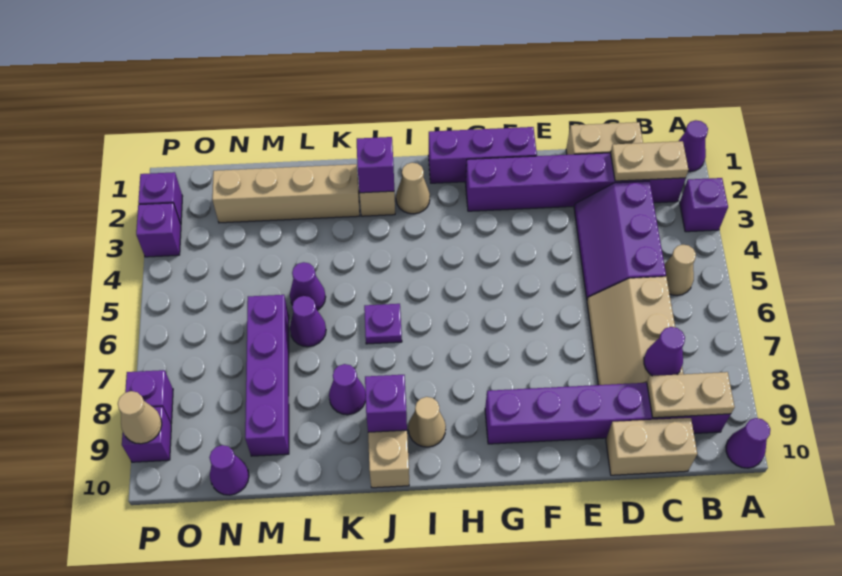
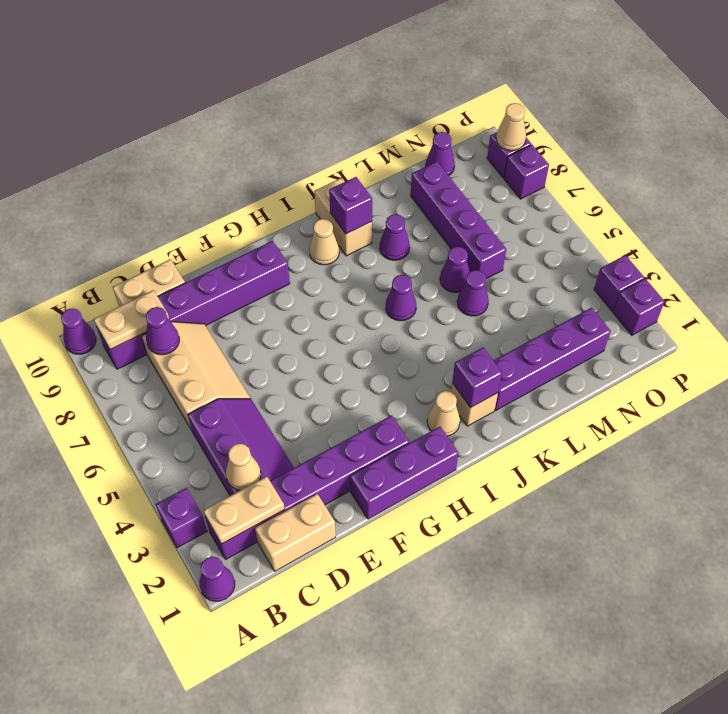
tan cone B5 level 1 -> tan cone C3 level 2
purple plate J6 level 1 -> purple cone J6 level 1
tan brick K2:N2 level 1 -> purple brick K2:N2 level 1

